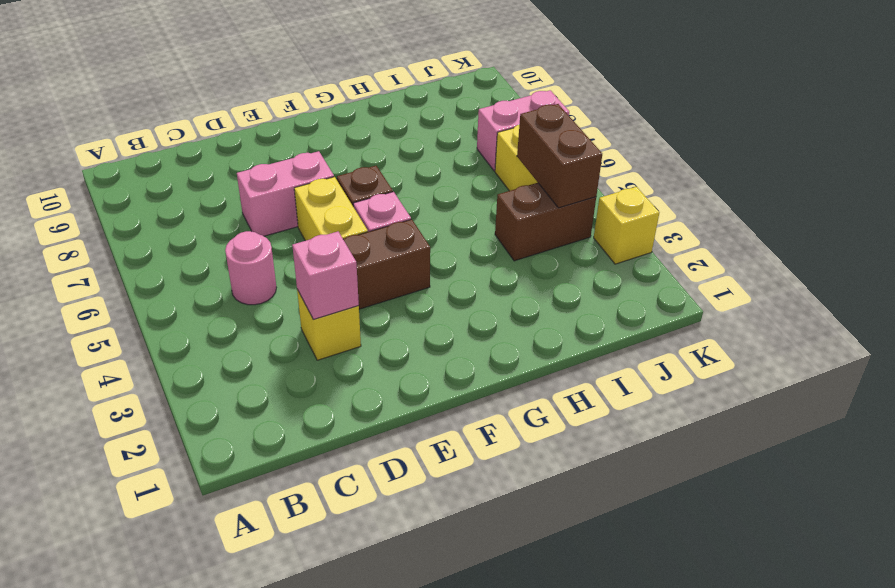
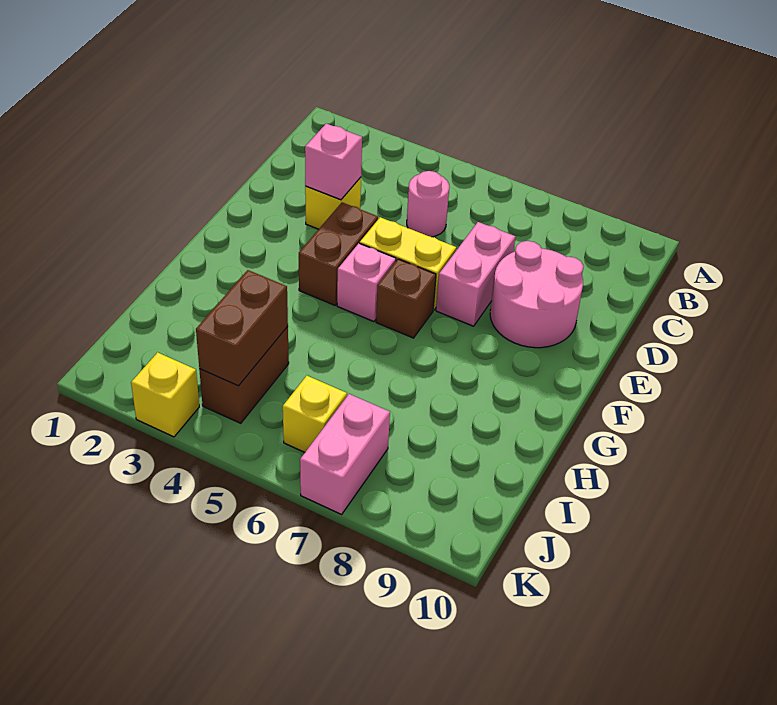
none -> pink round brick D8:E9 level 1
brown brick J4:J5 level 2 -> brown brick I4:J4 level 2

